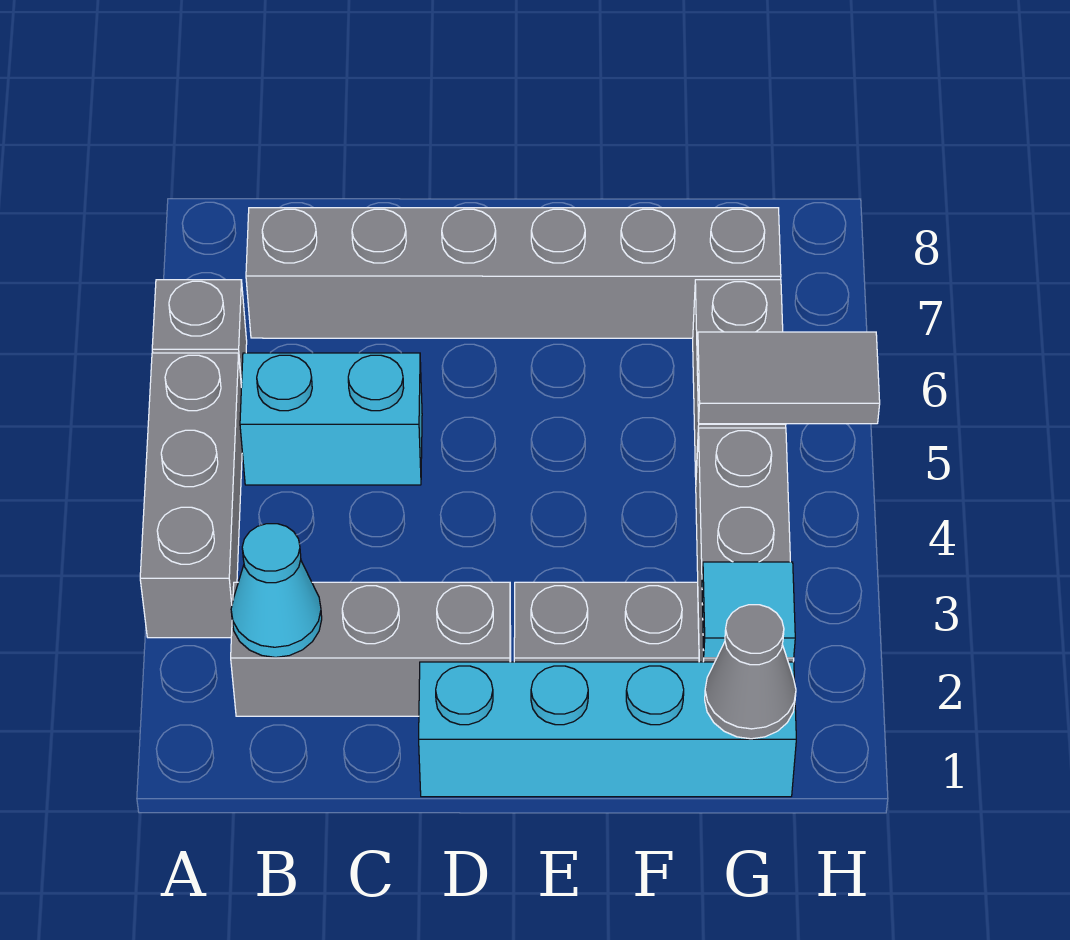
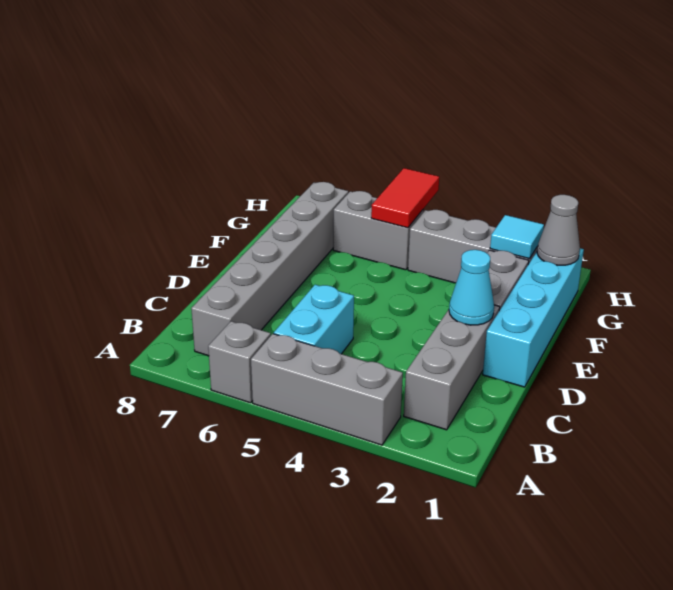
cyan cone B2 level 2 -> cyan cone D2 level 2
grey tile G5:H5 level 2 -> red tile G5:H5 level 2

